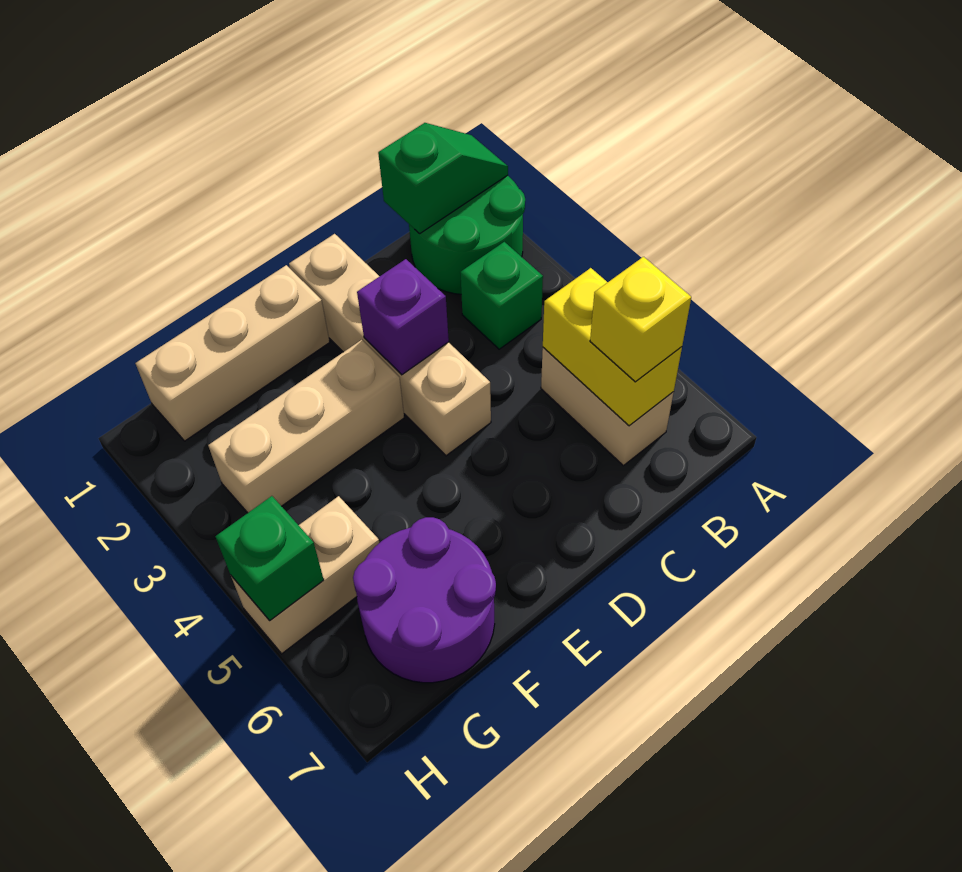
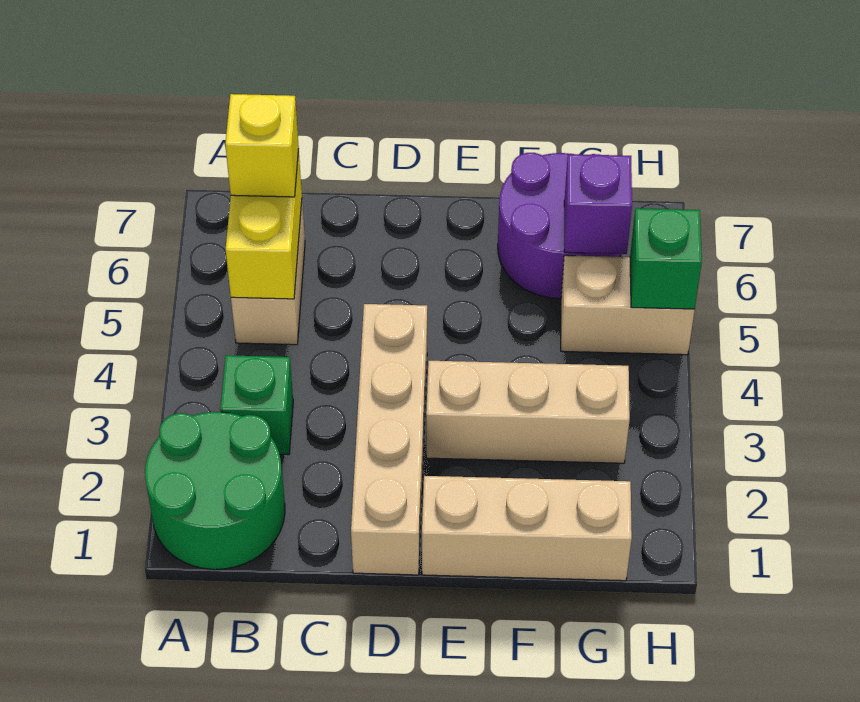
green slope A1:B1 level 2 top B -> none
purple brick D3 level 2 -> purple brick G6 level 2

